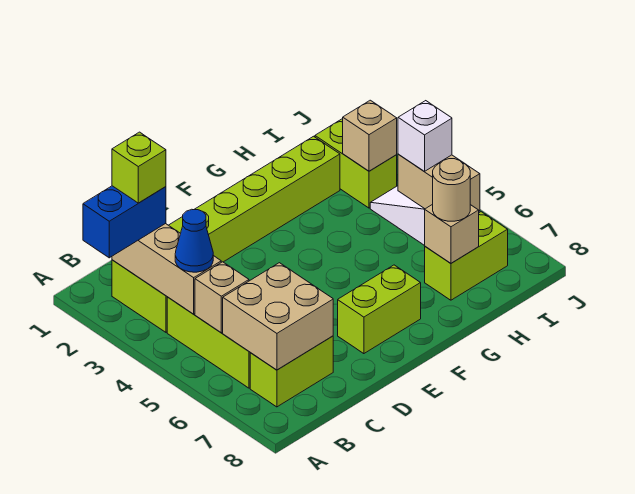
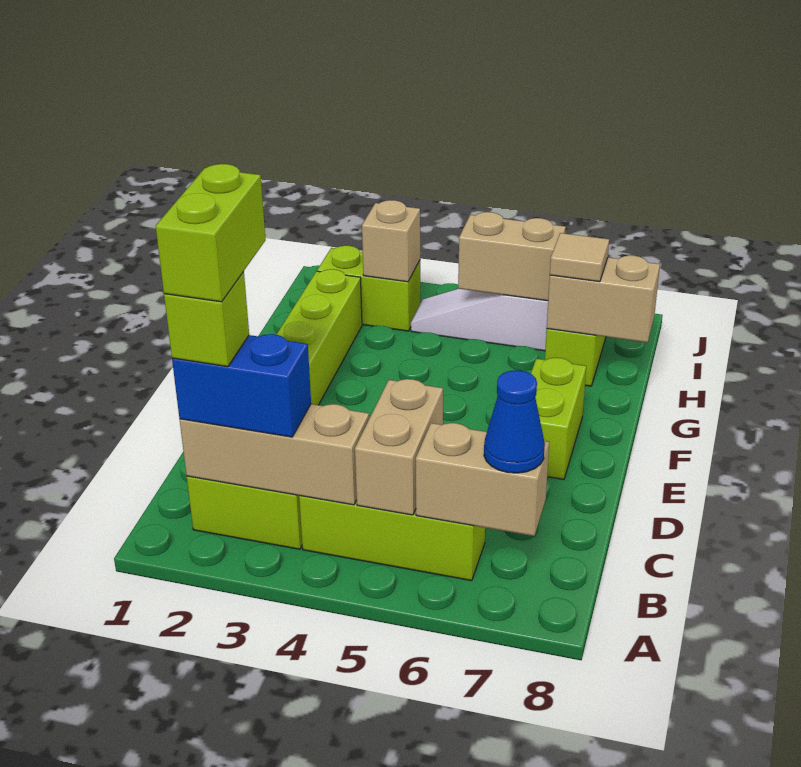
blue brick A2:B2 level 3 -> blue brick B2:B3 level 3
blue cone B4 level 3 -> blue cone B7 level 3
tan brick B5 level 2 -> tan brick B5:C5 level 2
tan brick B6:C7 level 2 -> tan brick B6:B7 level 2
lime brick B7:C7 level 1 -> lime brick B2:C2 level 5
tan brick H7 level 2 -> tan brick H7:H8 level 2
tan round brick H7 level 3 -> tan tile H7 level 3
white brick I5 level 3 -> none

